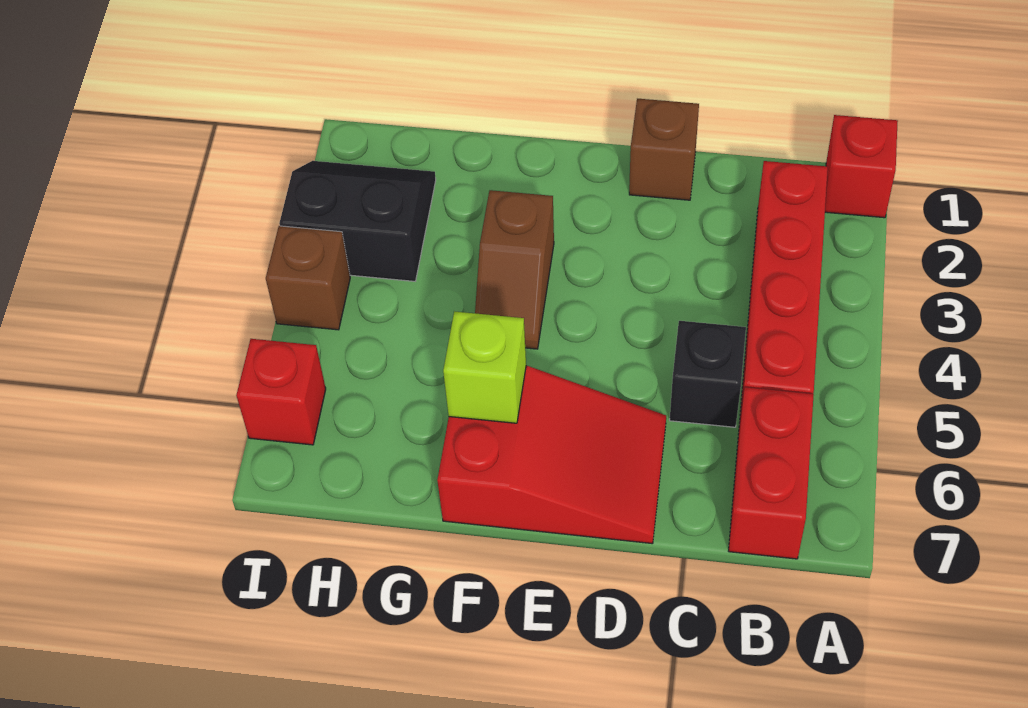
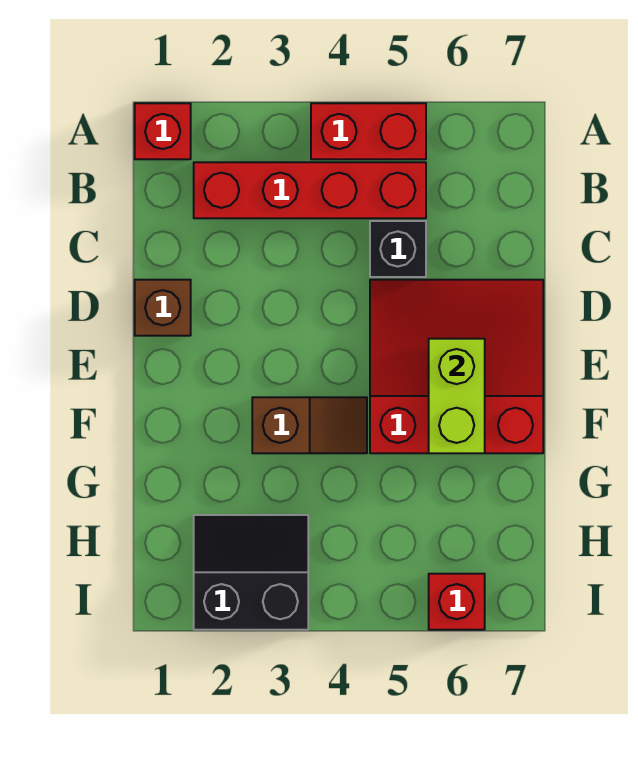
red brick B6:B7 level 1 -> red brick A4:A5 level 1
red slope D6:F7 level 1 top F -> red slope D5:F7 level 1 top F
lime brick F6 level 2 -> lime brick E6:F6 level 2
black slope H2:I3 level 1 top 3 -> black slope H2:I3 level 1 top I
brown brick I4 level 1 -> none

